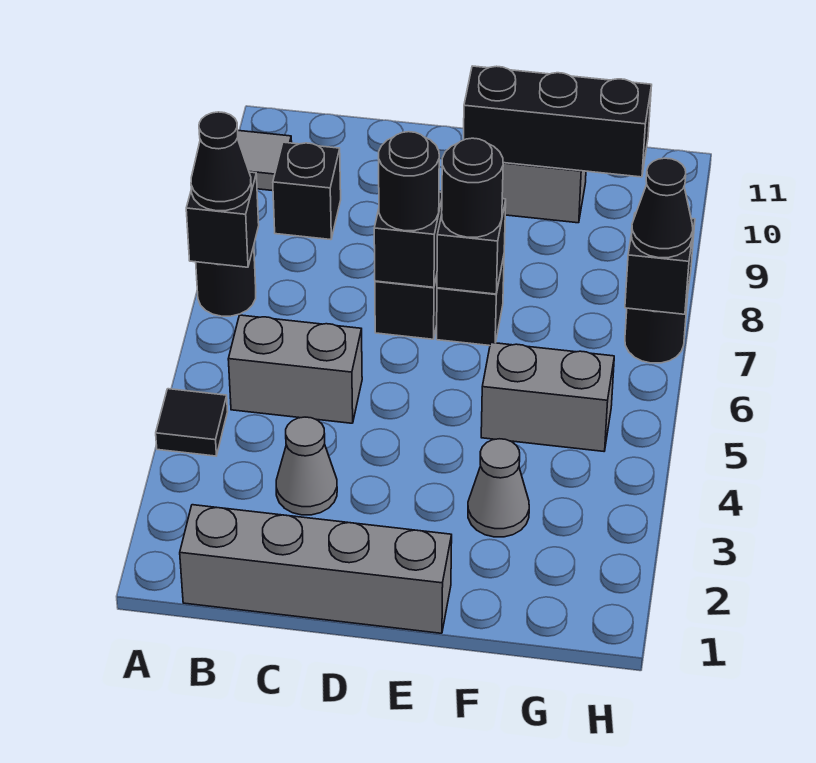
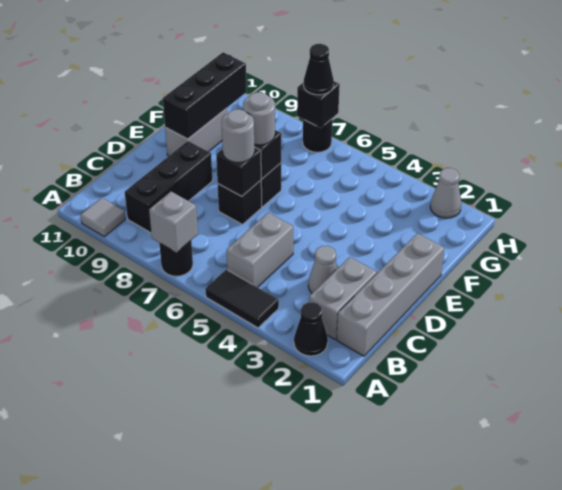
black tile A4 level 1 -> black tile A4:A5 level 1
black brick A7 level 2 -> grey brick A7 level 2
black cone A7 level 3 -> black cone A2 level 1
black brick B9 level 1 -> black brick B9:D9 level 1
black round brick D7 level 3 -> grey round brick D7 level 3
black round brick E7 level 3 -> grey round brick E7 level 3
grey cone F3 level 1 -> grey cone H2 level 1
grey brick F5:G5 level 1 -> grey brick B2:C2 level 1

